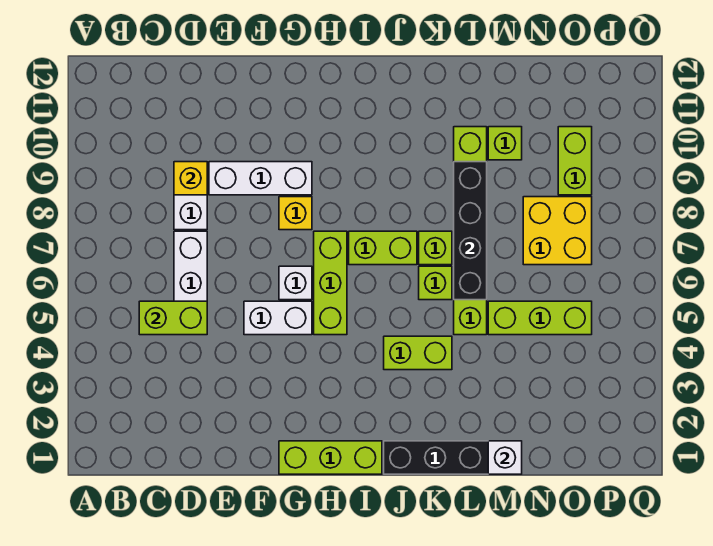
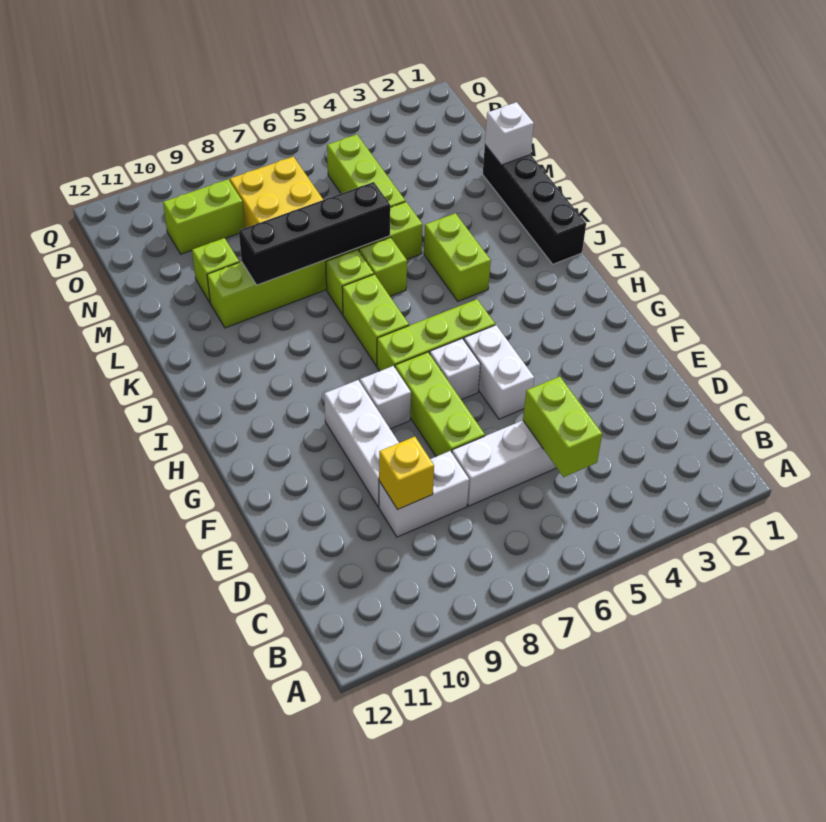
lime brick G1:I1 level 1 -> lime brick E7:G7 level 1
yellow brick G8 level 1 -> white brick G8 level 1

